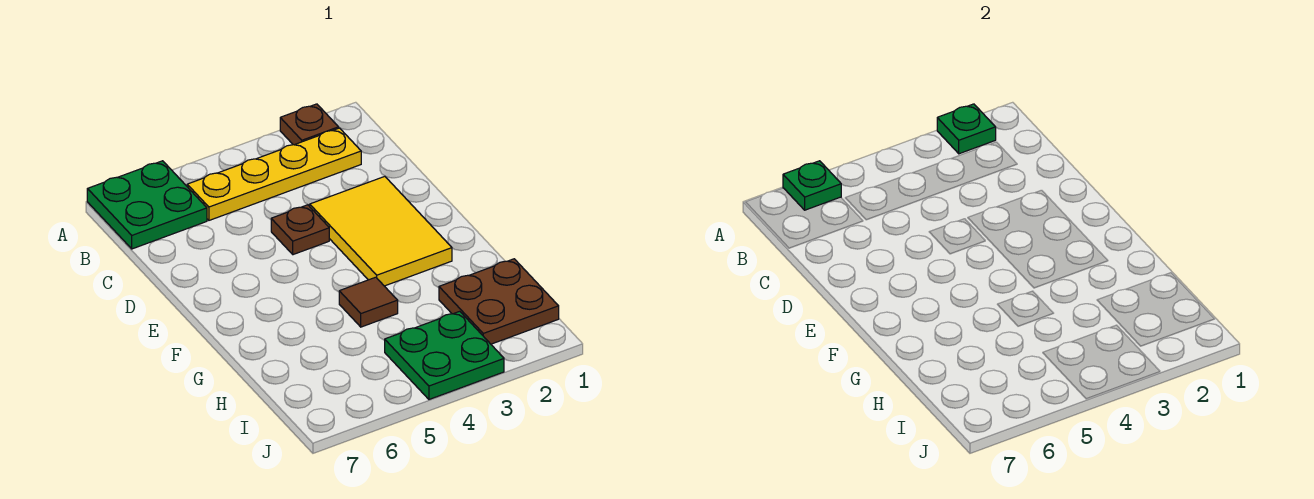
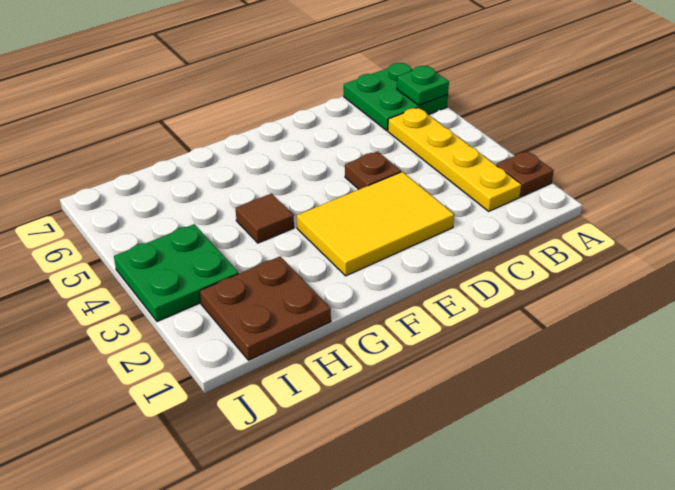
green plate A2 level 2 -> none

